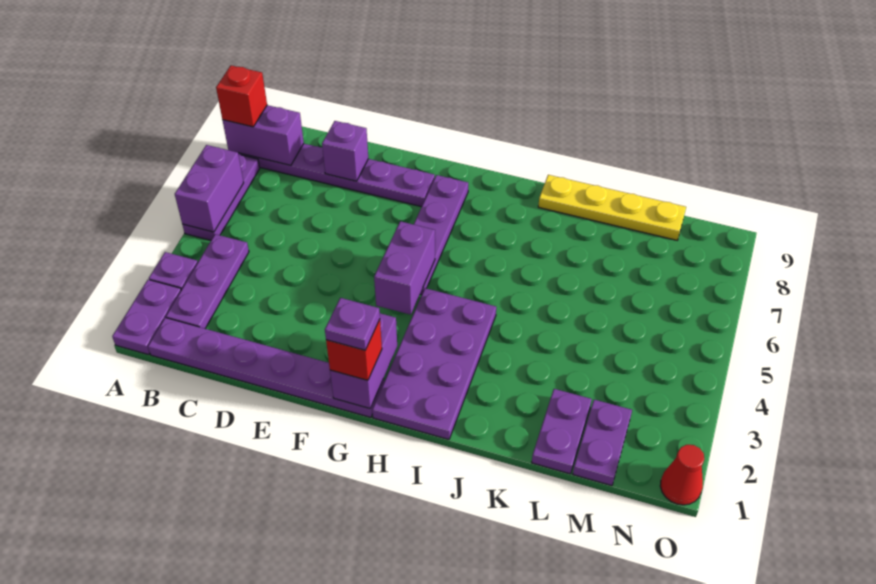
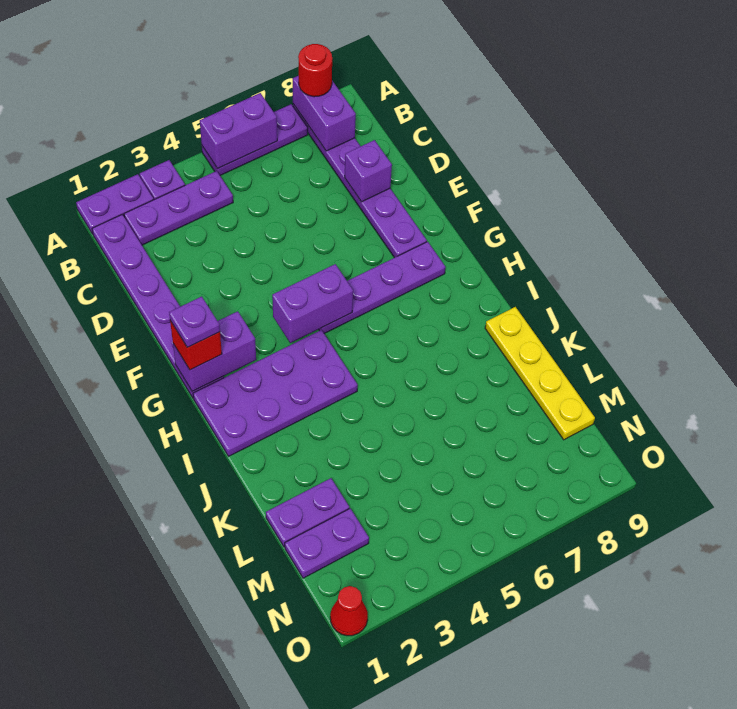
red brick A8 level 3 -> red round brick A8 level 3

